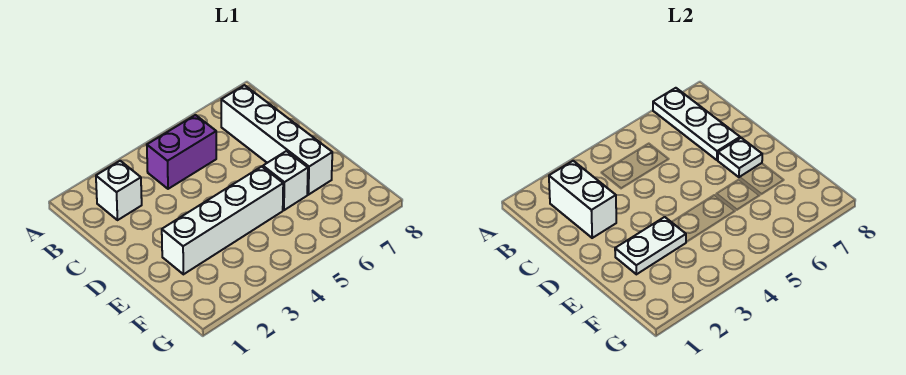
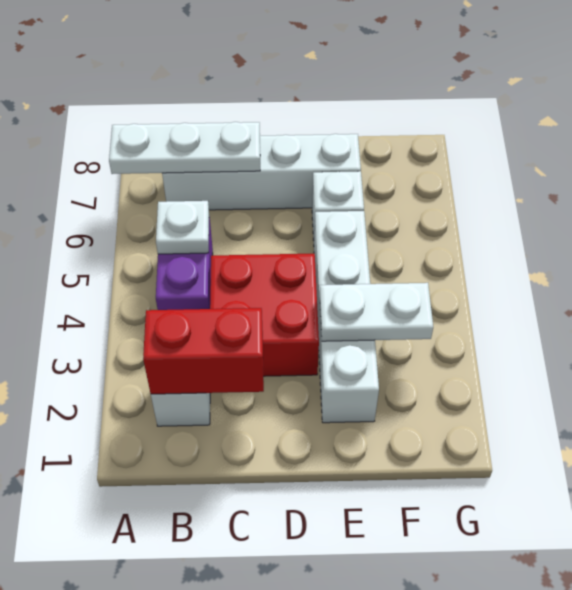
white brick B2:C2 level 2 -> red brick B2:C2 level 2
none -> red brick C3:D4 level 1
white plate D7 level 2 -> white plate B5 level 2
white plate E2:E3 level 2 -> white plate E3:F3 level 2

